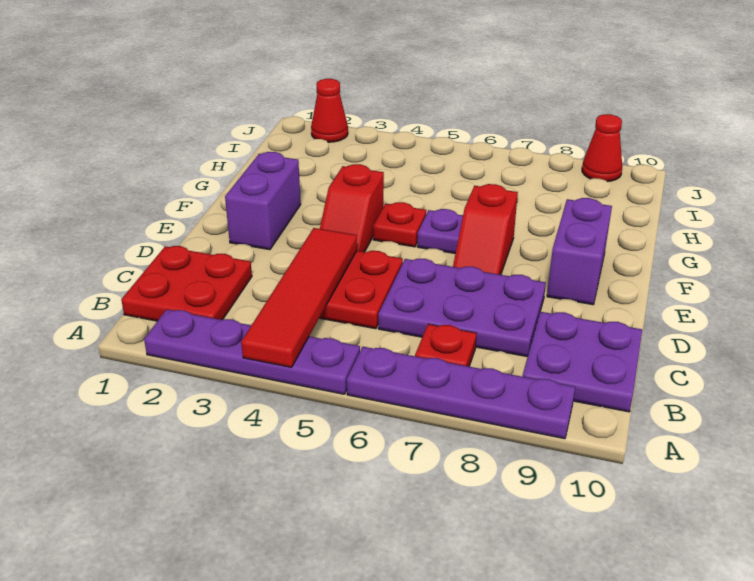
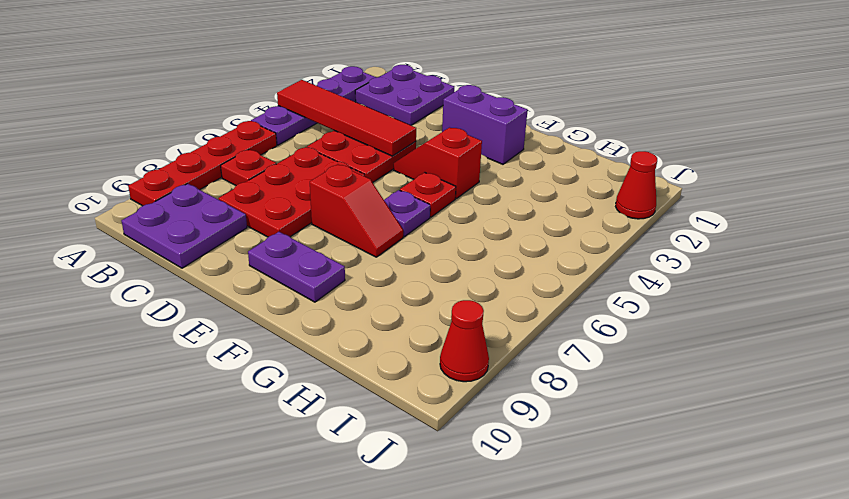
purple plate A6:A9 level 1 -> red plate A6:A9 level 1
red plate B1:C2 level 1 -> purple plate B1:C2 level 1
purple plate C6:D8 level 1 -> red plate C6:D8 level 1
red slope E7:F7 level 1 top F -> red slope E7:F7 level 1 top E
purple brick E9:F9 level 1 -> purple plate E9:F9 level 1

